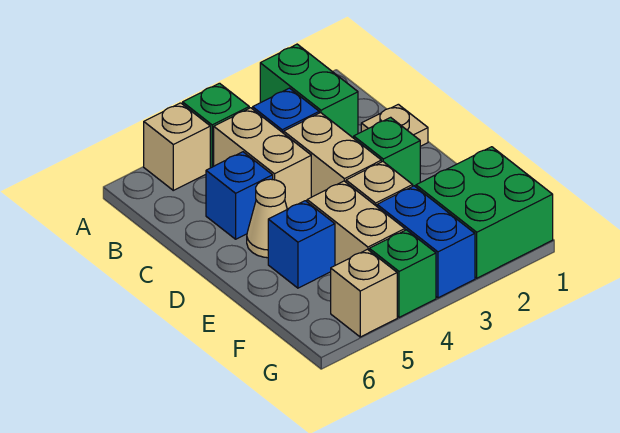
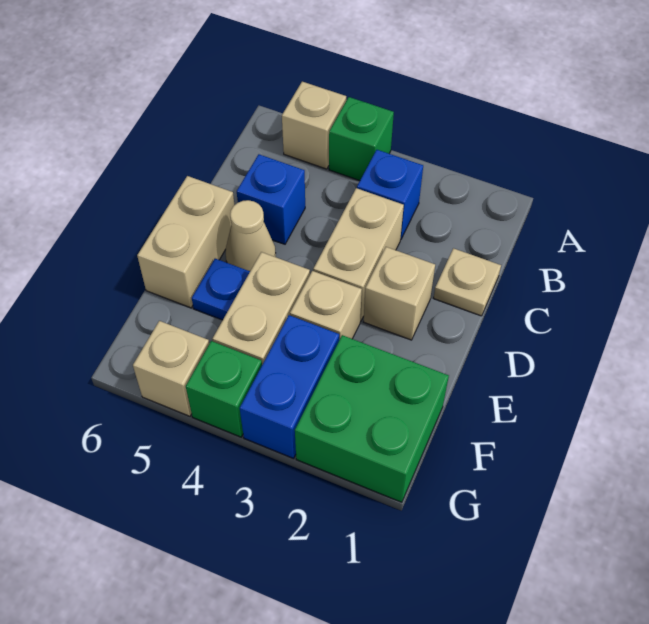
green brick A2:B2 level 1 -> none
tan brick B4:C4 level 1 -> tan brick D6:E6 level 1
green brick D2 level 1 -> tan brick D2 level 1
blue brick E5 level 1 -> blue plate E5 level 1

